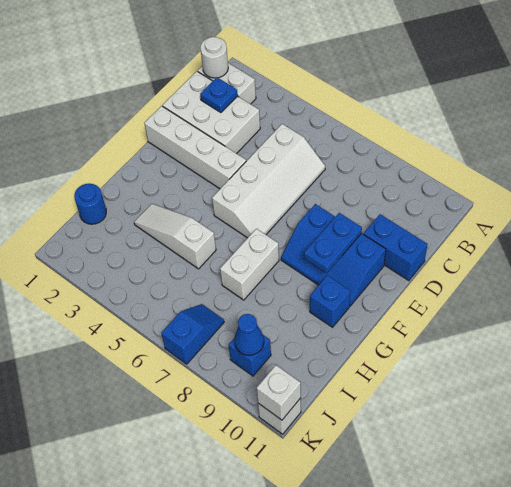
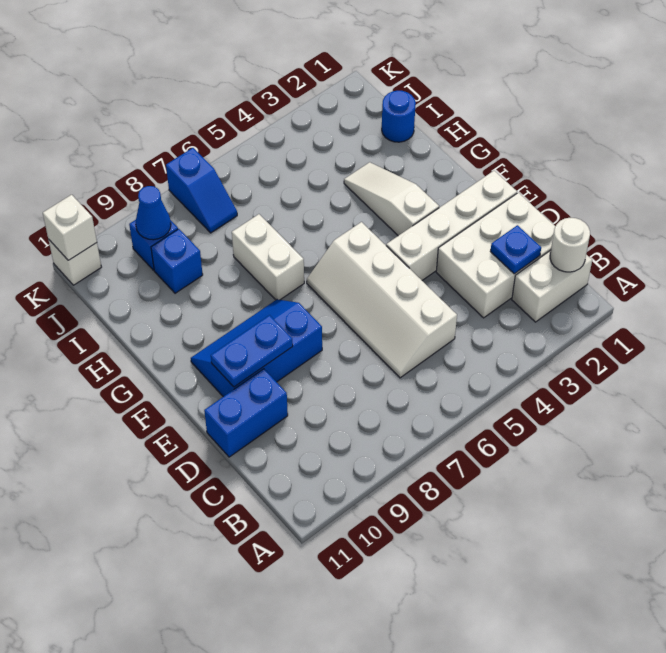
blue plate E9:F9 level 2 -> blue plate E9:E10 level 2
blue brick G10 level 1 -> blue brick I9 level 1
white slope H3:H5 level 1 top 5 -> white slope F3:H3 level 1 top F

